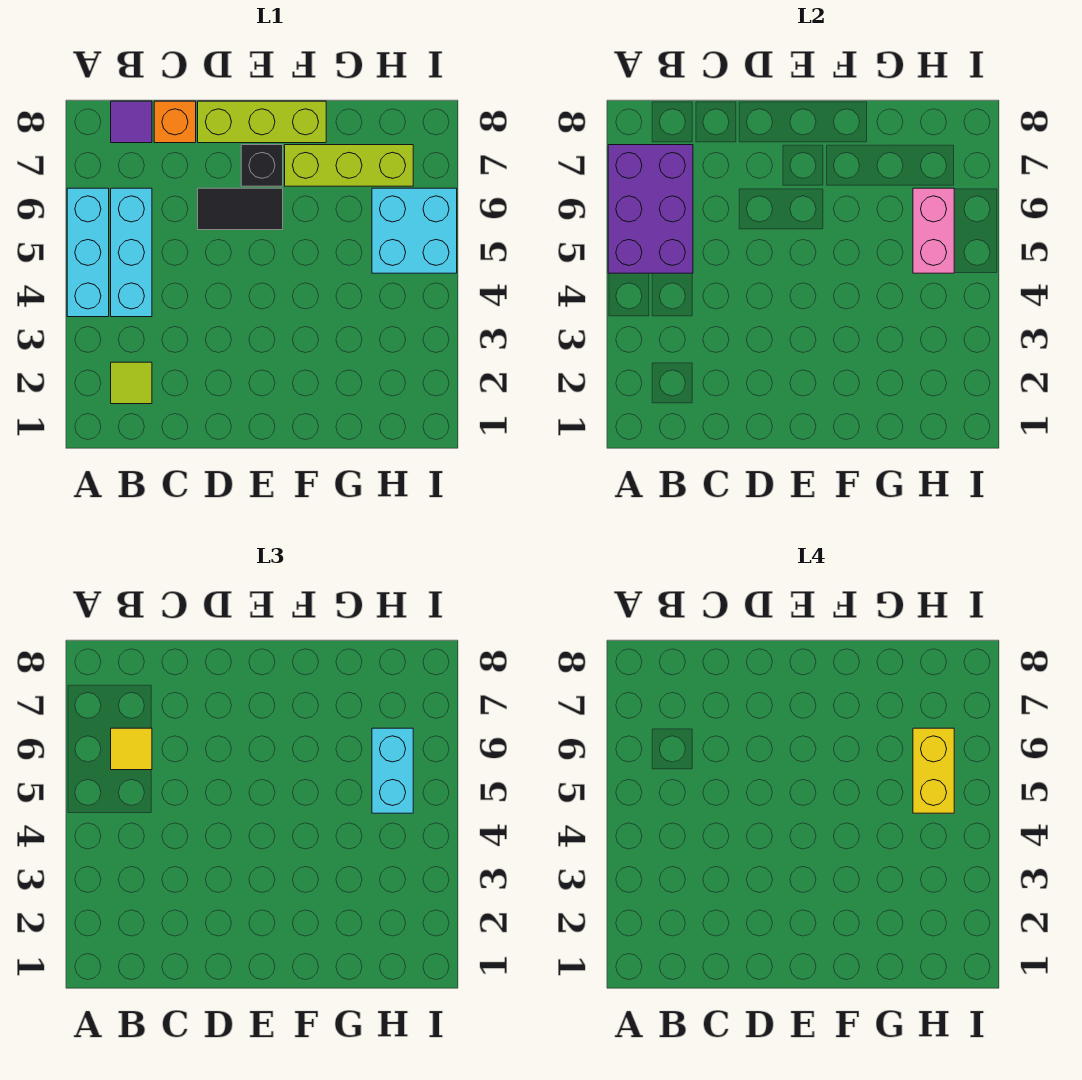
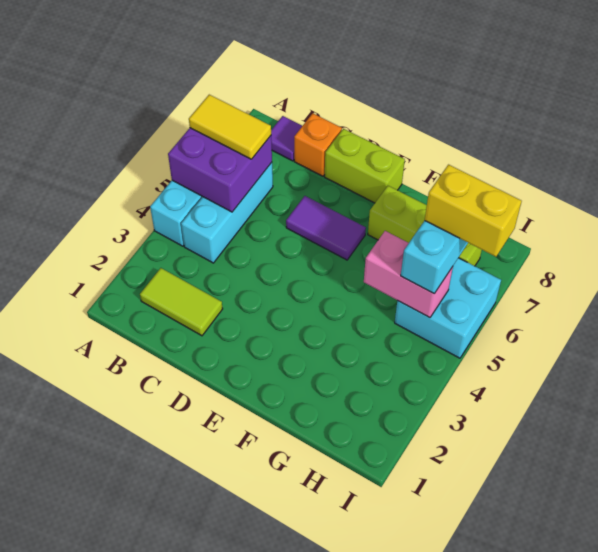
purple brick A5:B7 level 2 -> purple brick A5:B6 level 2
lime tile B2 level 1 -> lime tile B2:C2 level 1
yellow tile B6 level 3 -> yellow tile A6:B6 level 3
black tile D6:E6 level 1 -> purple tile D6:E6 level 1
lime brick D8:F8 level 1 -> lime brick D8:E8 level 1
black brick E7 level 1 -> none
pink brick H5:H6 level 2 -> pink brick G5:H5 level 2
yellow brick H5:H6 level 4 -> yellow brick H6:I6 level 4

